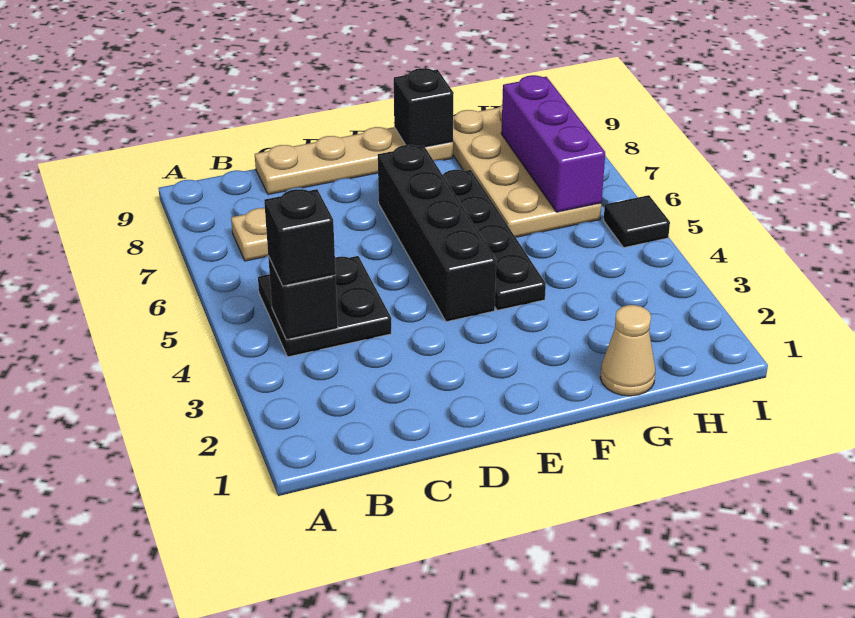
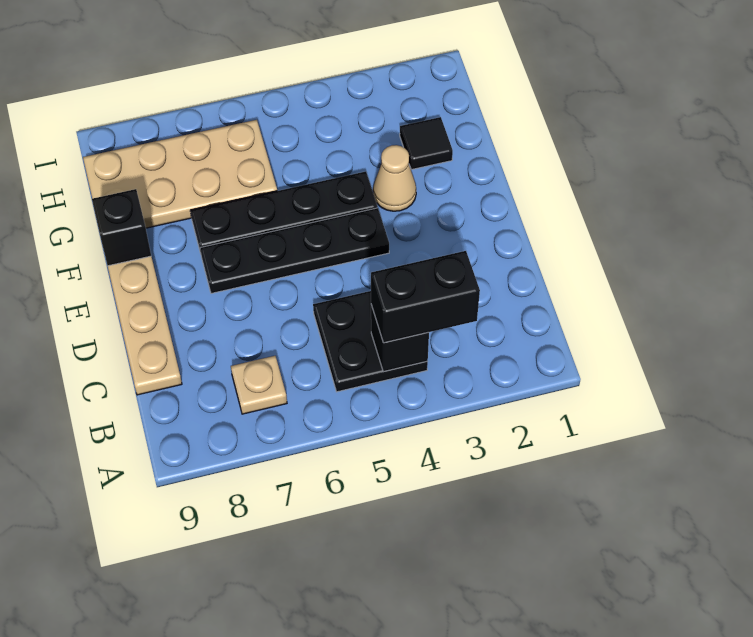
black brick B4 level 3 -> black brick B3:B4 level 3
black brick E4:E7 level 1 -> black plate E4:E7 level 1
tan cone G1 level 1 -> tan cone F3 level 1
purple brick H6:H8 level 2 -> none
black tile I5 level 1 -> black tile G2 level 1

